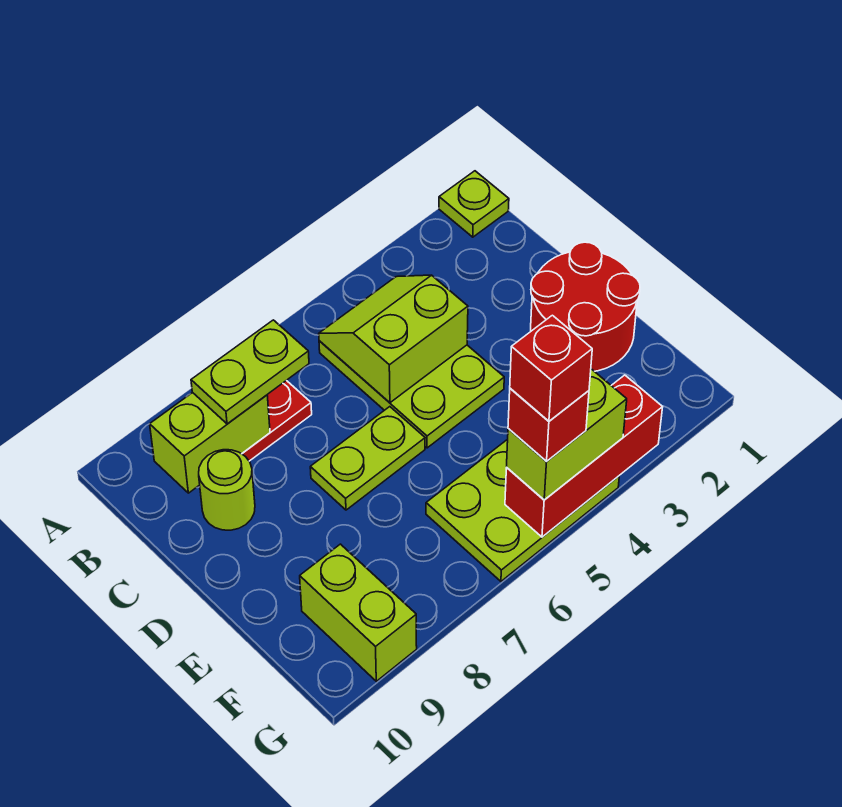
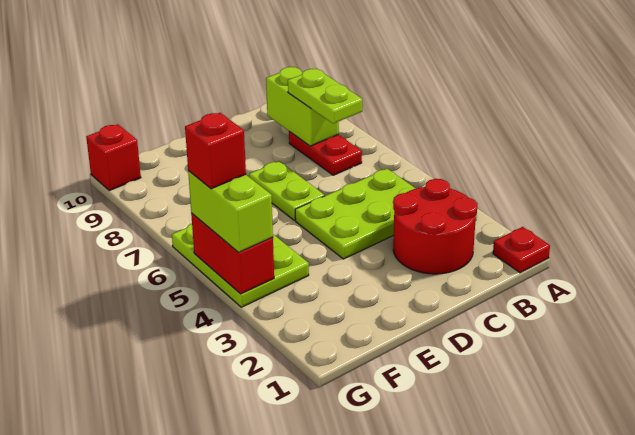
lime plate A1 level 1 -> red plate A1 level 1
lime slope B4:C5 level 2 top C -> none
lime round brick C9 level 1 -> none
red round brick D1:E2 level 1 -> red round brick B2:C3 level 1
lime brick F9:G9 level 1 -> none
red brick G3:G5 level 2 -> red brick G4:G5 level 2
red brick G5 level 5 -> red brick G10 level 1

